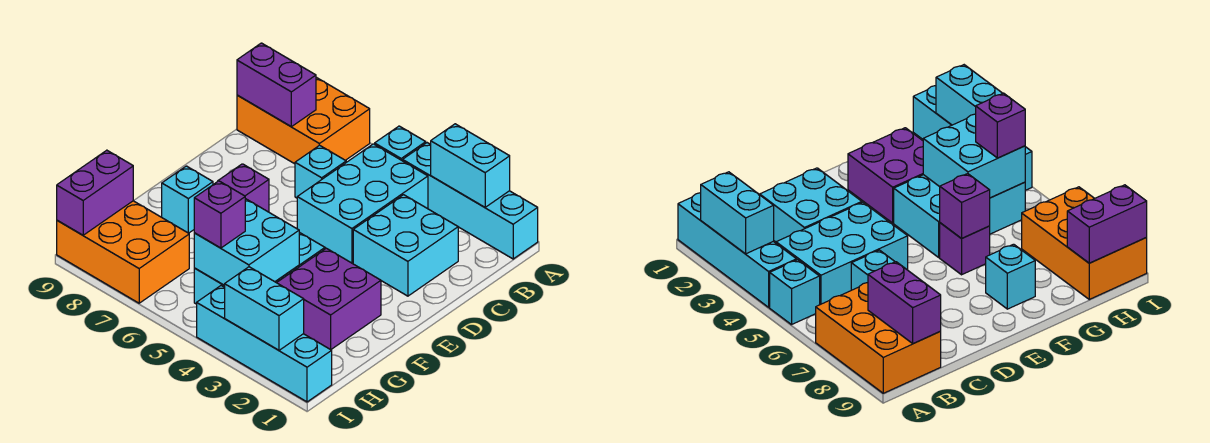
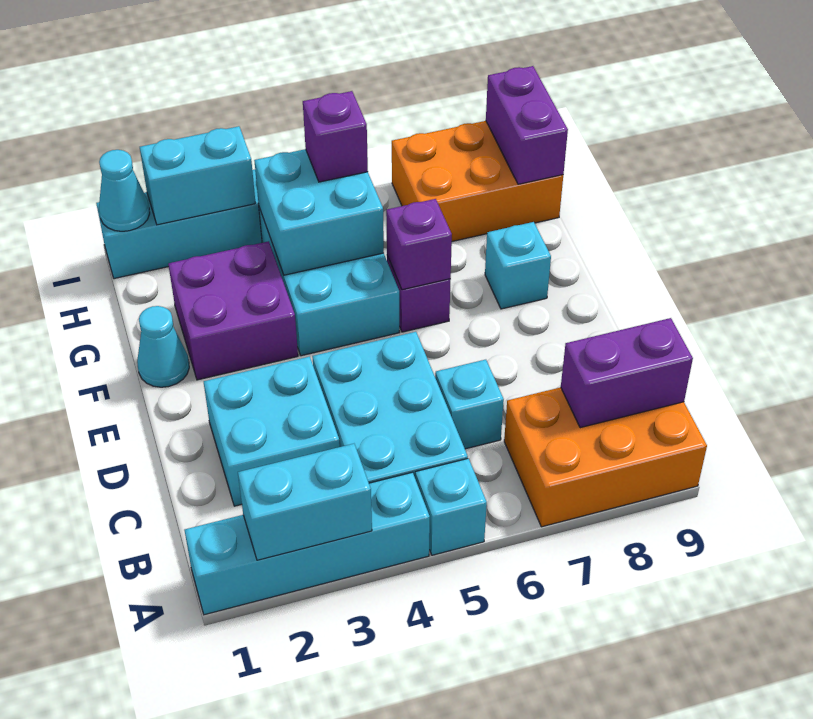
none -> cyan cone F1 level 1
none -> cyan cone I1 level 2

